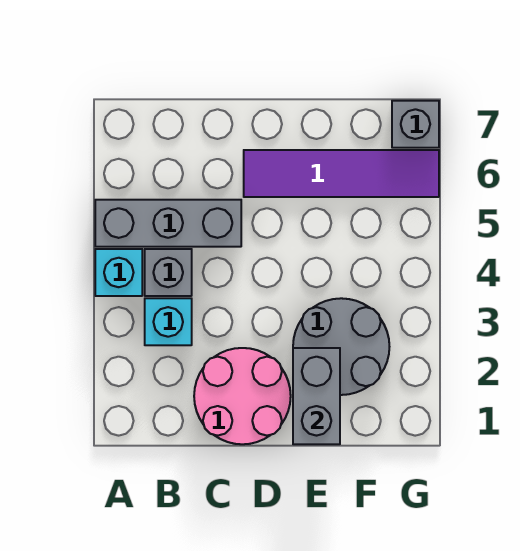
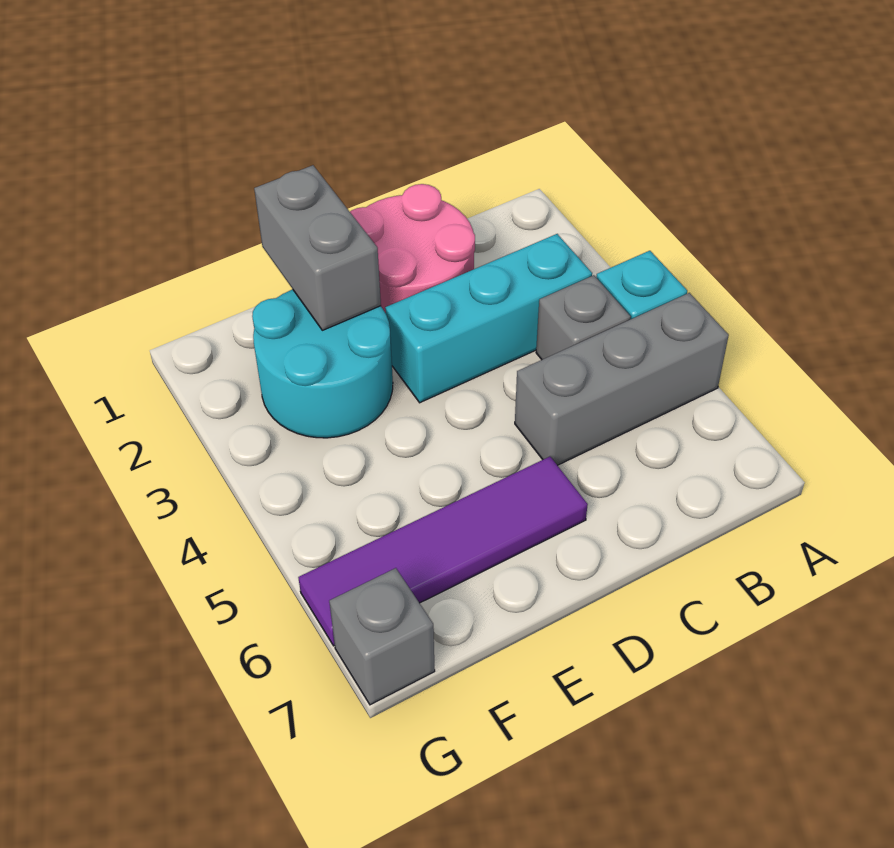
cyan brick B3 level 1 -> cyan brick B3:D3 level 1
grey round brick E2:F3 level 1 -> cyan round brick E2:F3 level 1

